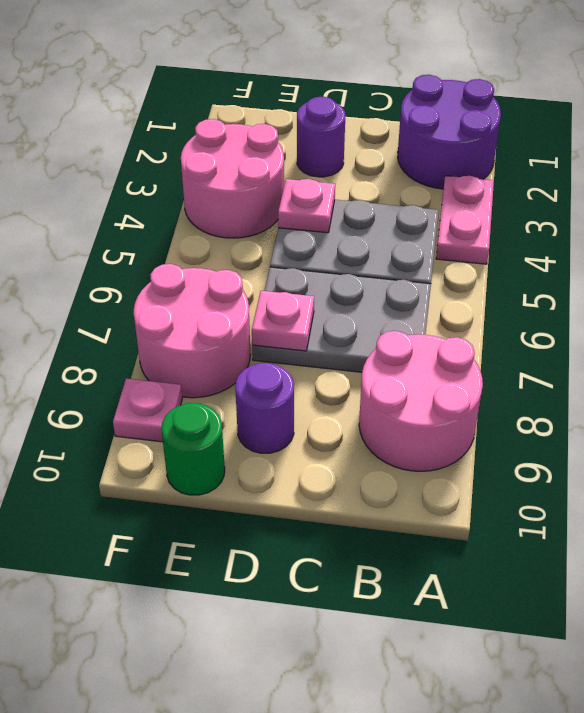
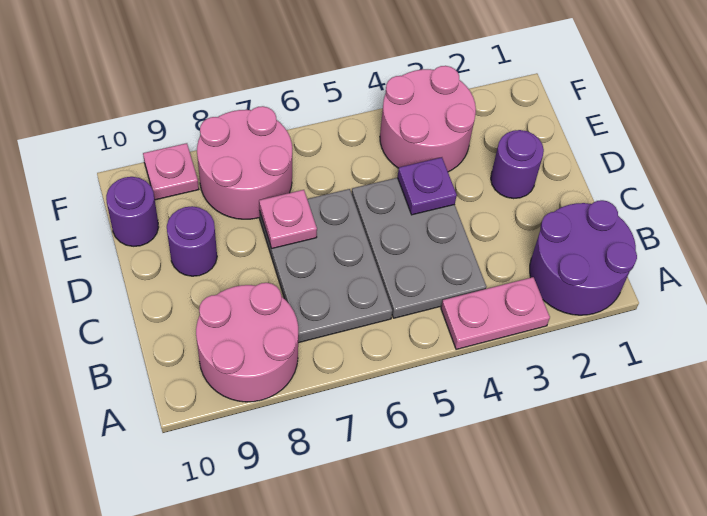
pink plate D4 level 2 -> purple plate D4 level 2
green round brick E10 level 1 -> purple round brick E10 level 1

